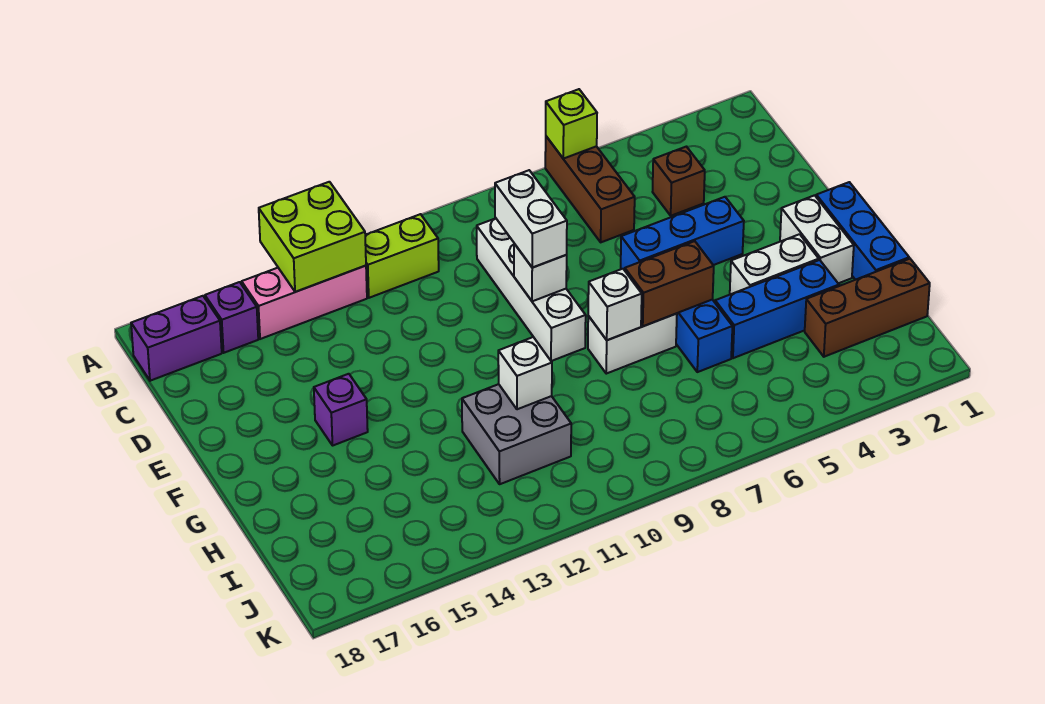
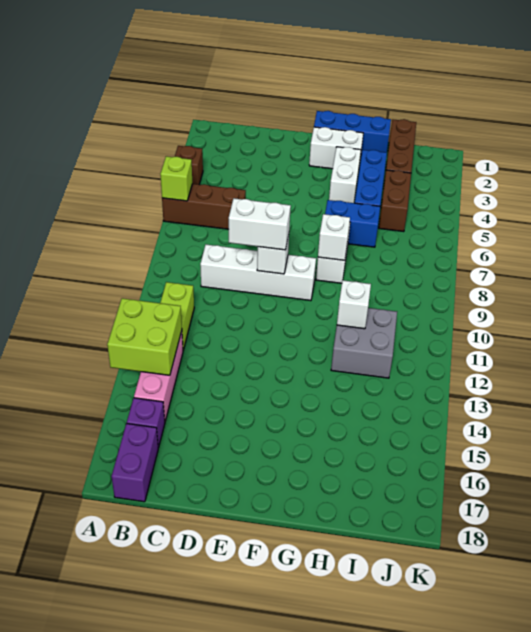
brown brick C4 level 1 -> brown brick A4 level 1
blue brick E4:E6 level 1 -> none
purple brick F15 level 1 -> none
brown brick G6:G7 level 2 -> brown brick I4:I5 level 1

